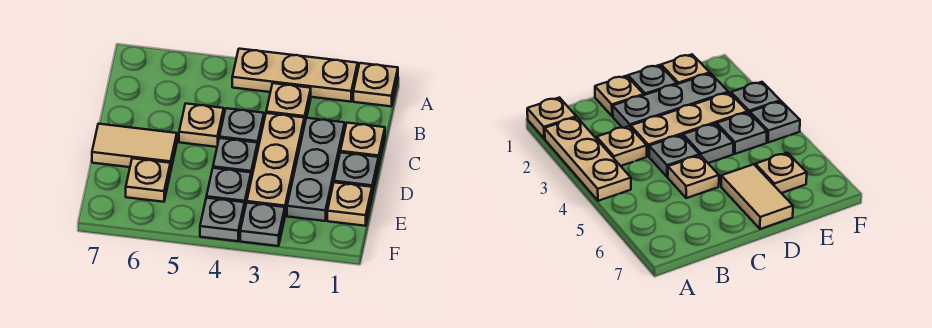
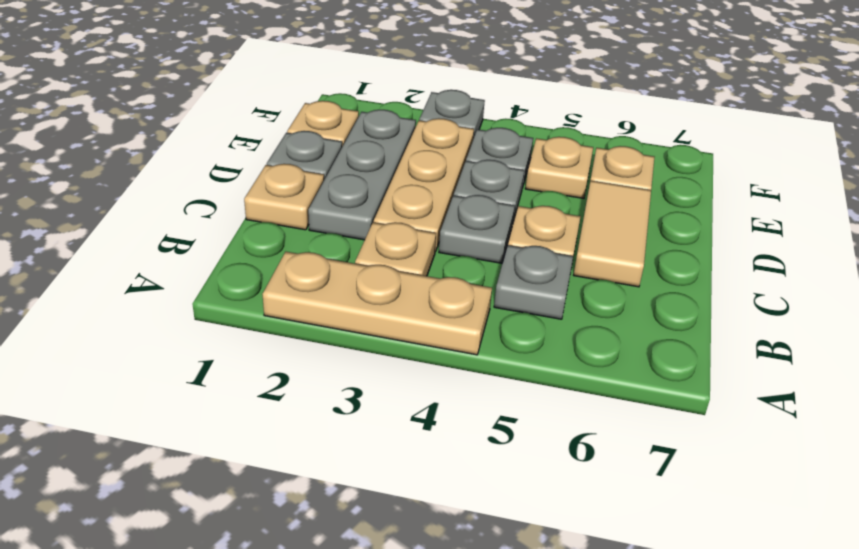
tan plate A1 level 1 -> tan plate E5 level 1
tan tile D6:D7 level 1 -> tan tile C6:D6 level 1
grey plate F4 level 1 -> grey plate B5 level 1

